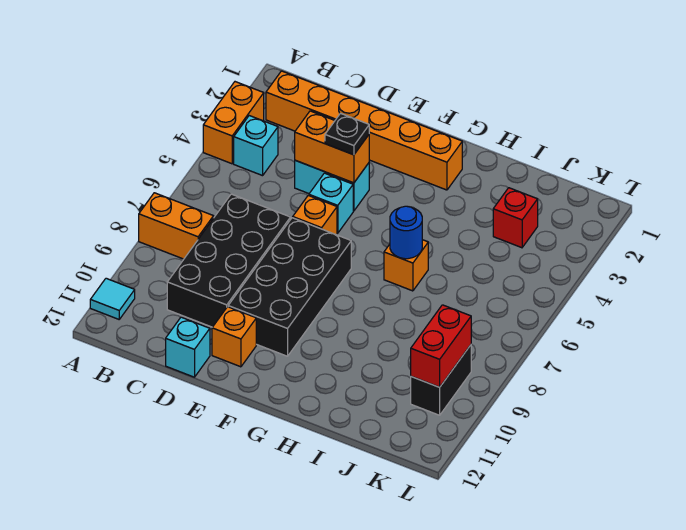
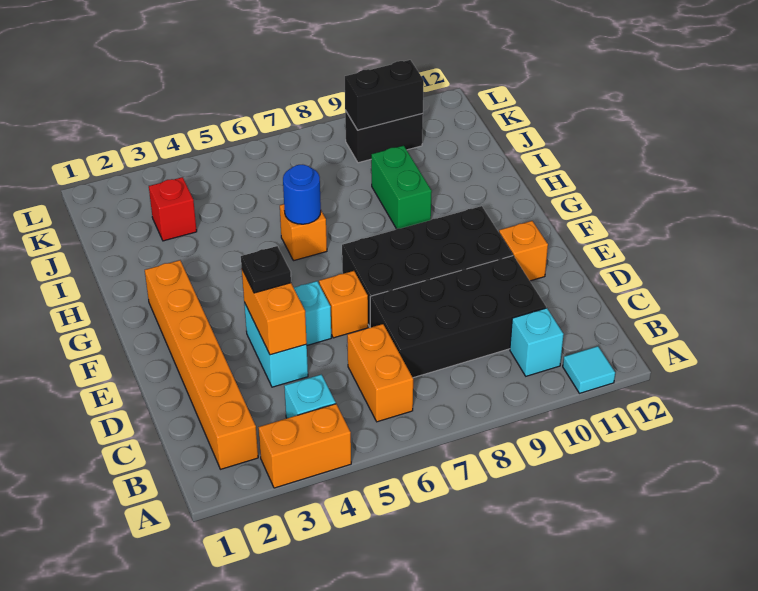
orange brick A8:B8 level 1 -> orange brick B6:C6 level 1
cyan brick D12 level 1 -> cyan brick B10 level 1
none -> green brick H9:I9 level 1
red brick K9:K10 level 2 -> black brick K9:K10 level 2

